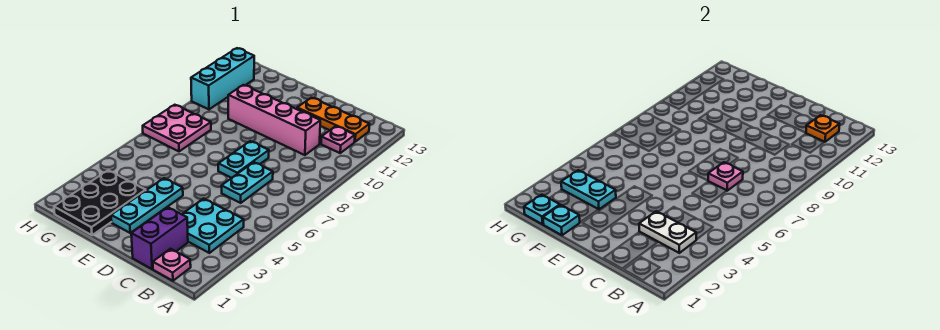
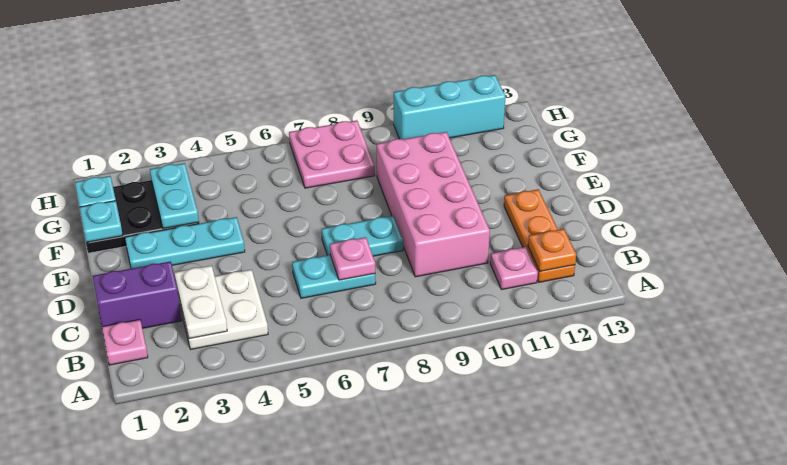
cyan plate B3:C4 level 1 -> white plate B3:C4 level 1
pink brick C10:F10 level 1 -> pink brick C9:F10 level 1

